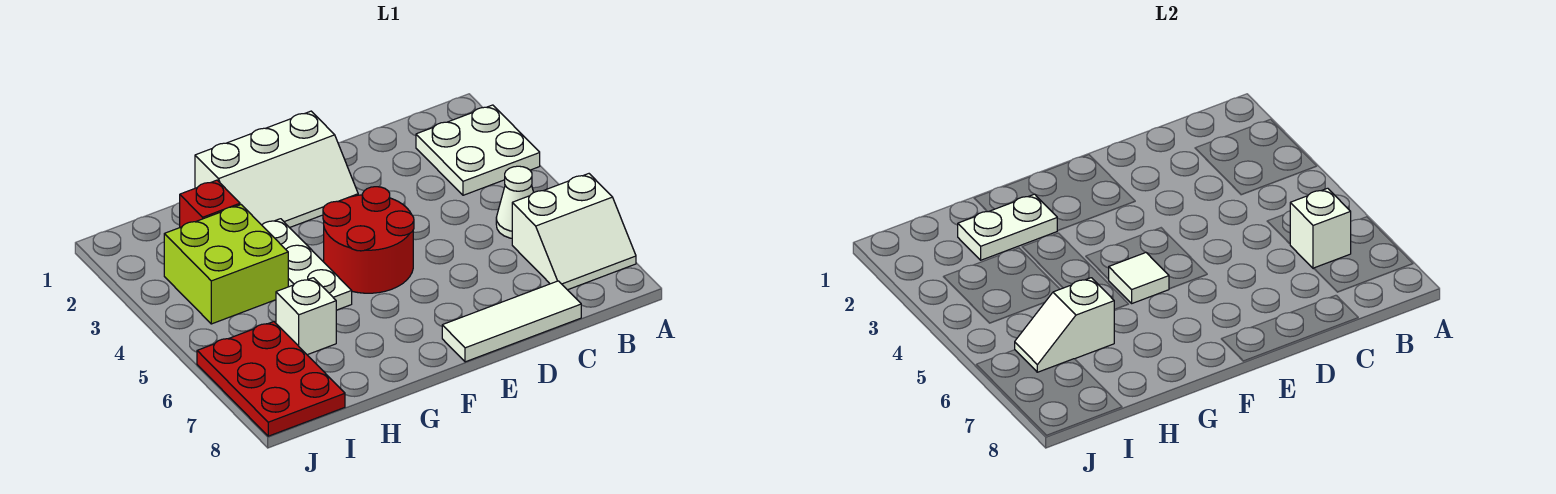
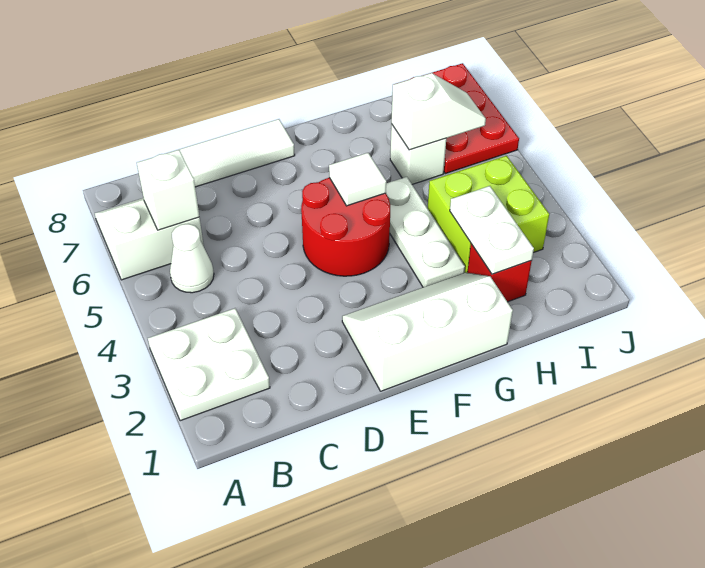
white plate G2:H2 level 2 -> white plate H2:H3 level 2

